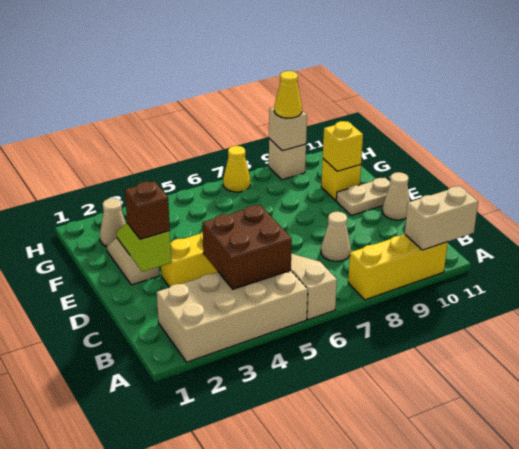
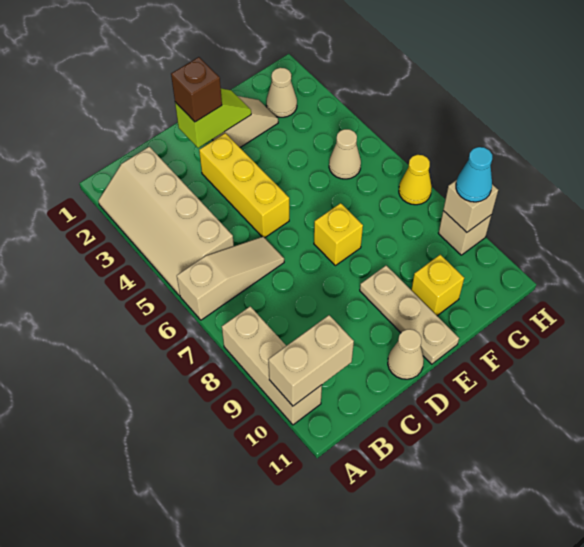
tan brick A2:B5 level 1 -> tan slope A2:B5 level 1 top B
yellow brick A8:A10 level 1 -> tan brick A8:A10 level 1
tan brick A10:A11 level 2 -> tan brick A10:B10 level 2
brown brick B4:C5 level 2 -> none
tan cone C8 level 1 -> tan cone G5 level 1
tan plate E10:E11 level 1 -> tan plate E9:E11 level 1
yellow brick F10 level 2 -> yellow brick E7 level 1
yellow cone H9 level 3 -> cyan cone H9 level 3

